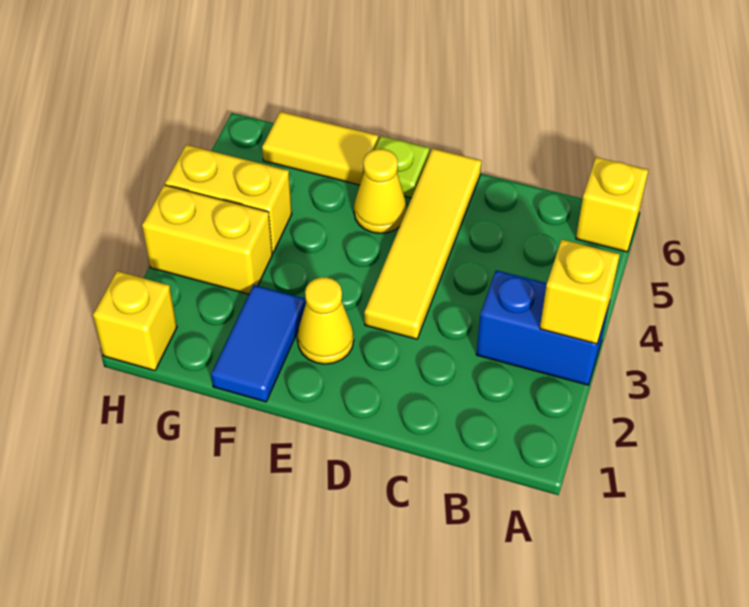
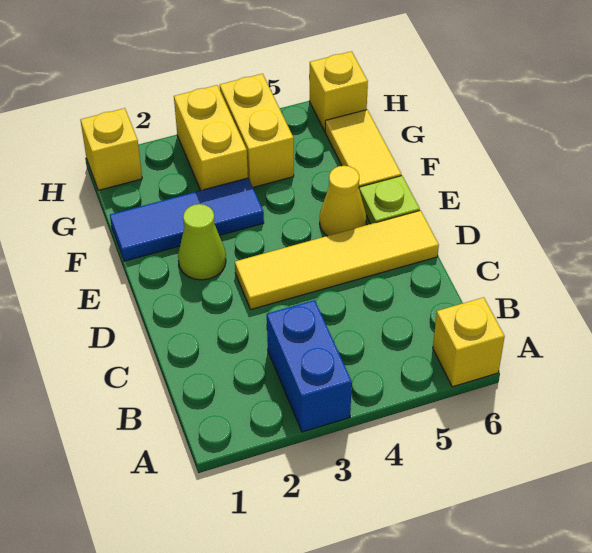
yellow brick A3 level 2 -> yellow brick H6 level 1
yellow cone E2 level 1 -> lime cone E2 level 1
blue tile F1:F2 level 1 -> blue tile F1:F3 level 1

